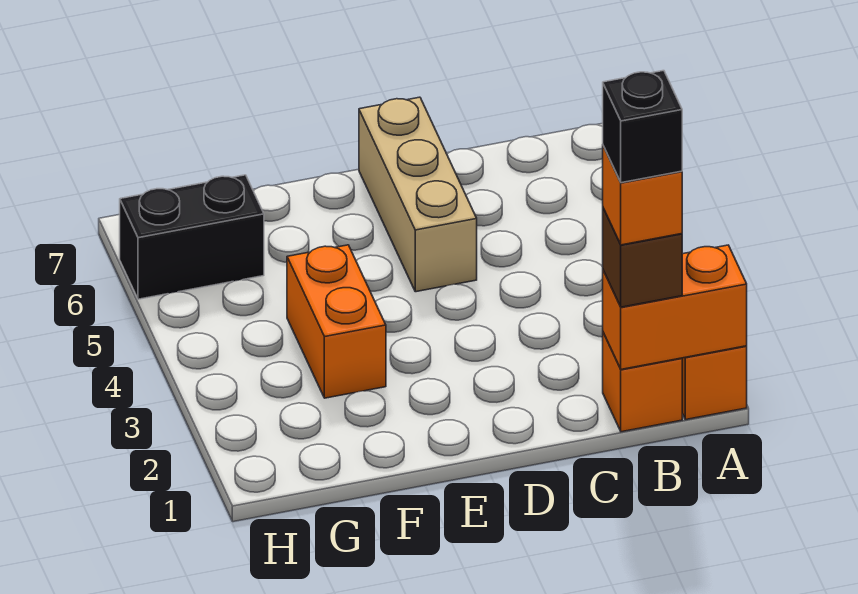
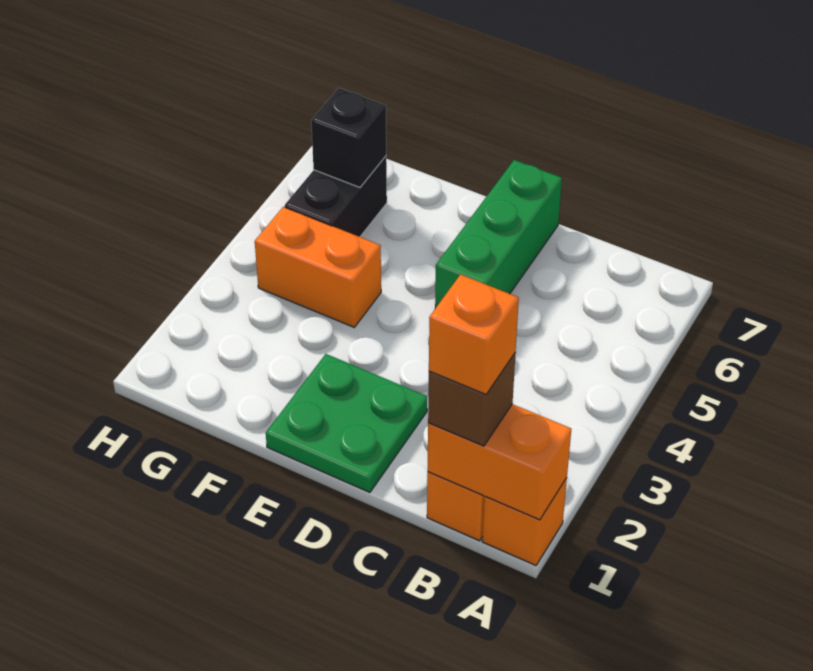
black brick B1 level 5 -> black brick G6 level 2
none -> green plate D1:E2 level 1
tan brick D5:D7 level 1 -> green brick D5:D7 level 1
orange brick F3:F4 level 1 -> orange brick F4:G4 level 1
black brick G6:H6 level 1 -> black brick G5:G6 level 1

